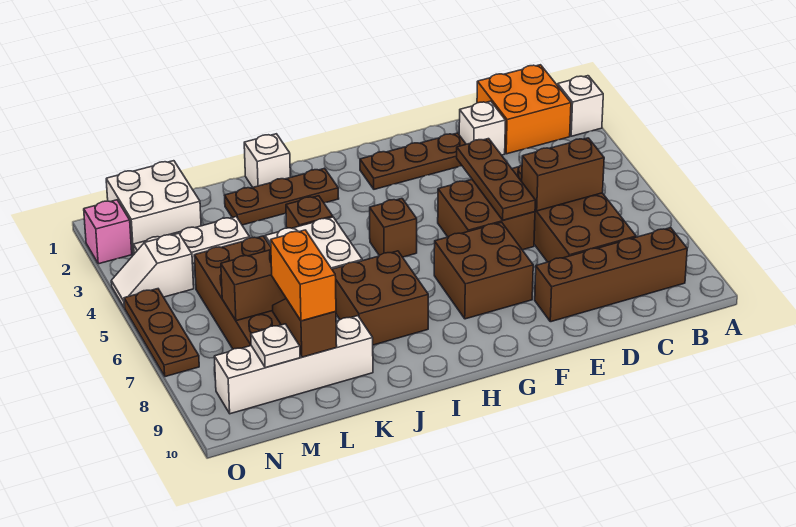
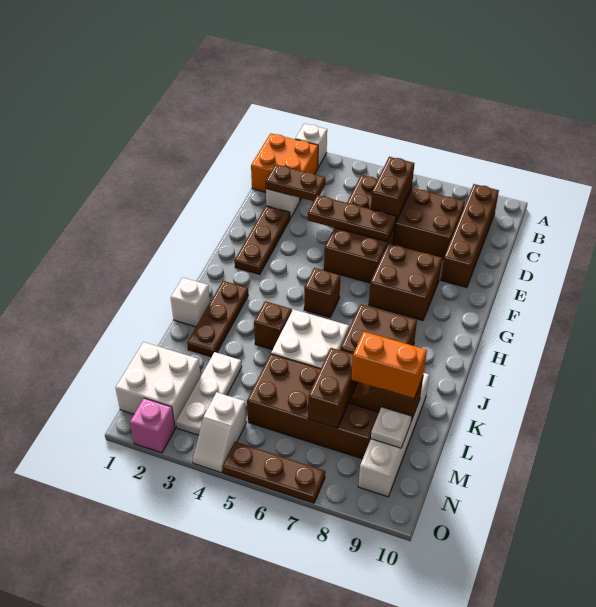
none -> brown plate D2:D3 level 2

